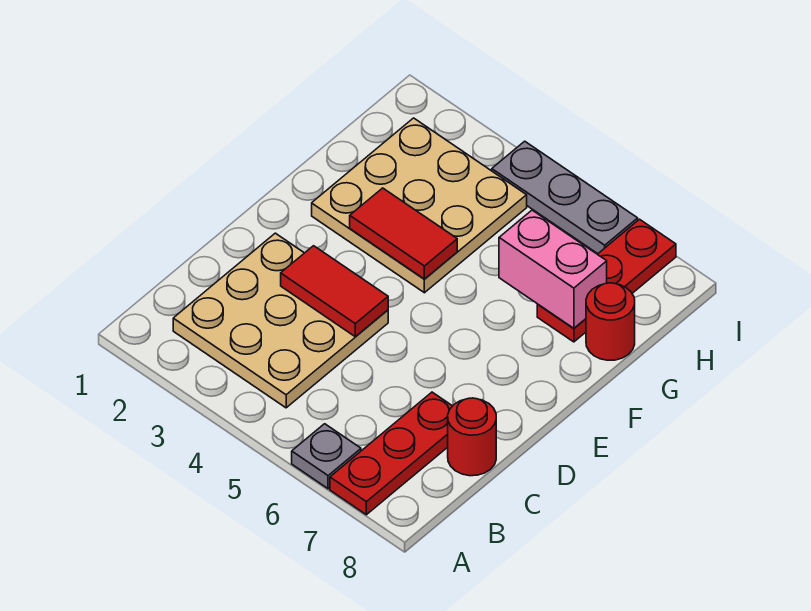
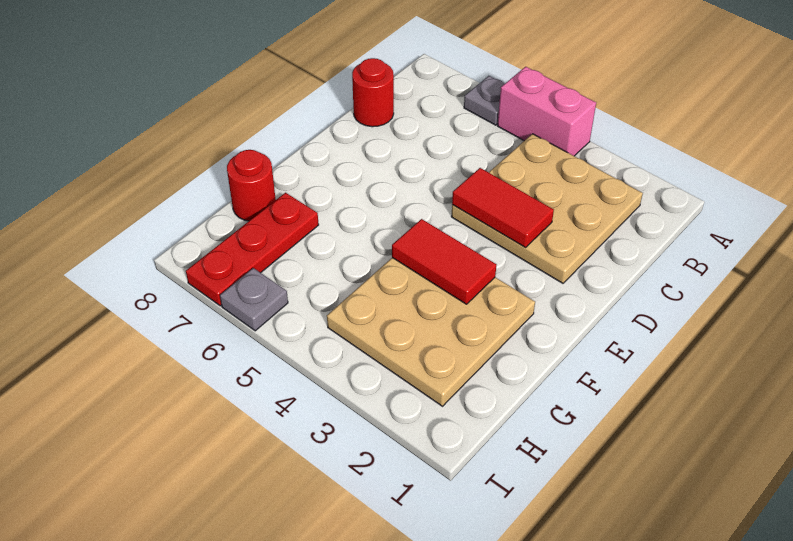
red plate A7:C7 level 1 -> none
pink brick G6:G7 level 2 -> pink brick A4:A5 level 1
grey plate I4:I6 level 1 -> grey plate I6 level 1

